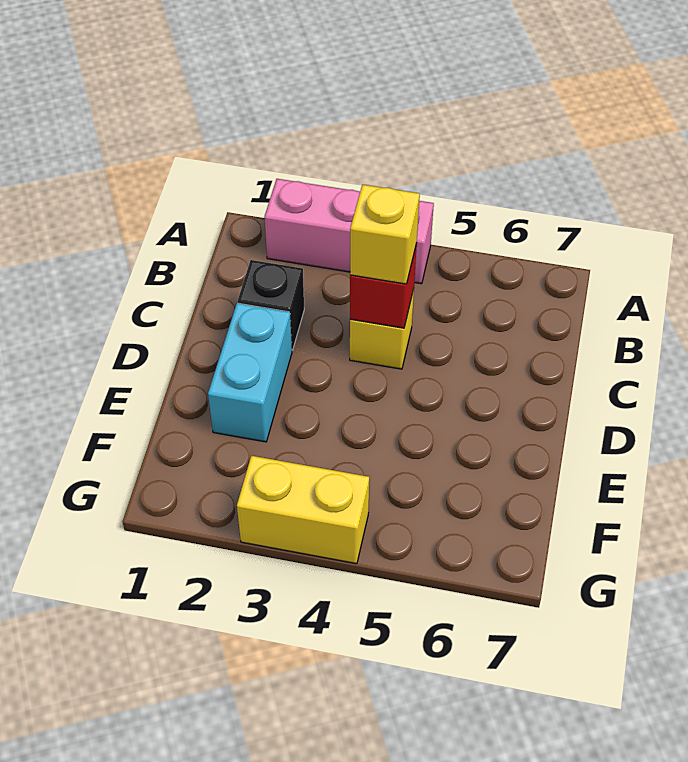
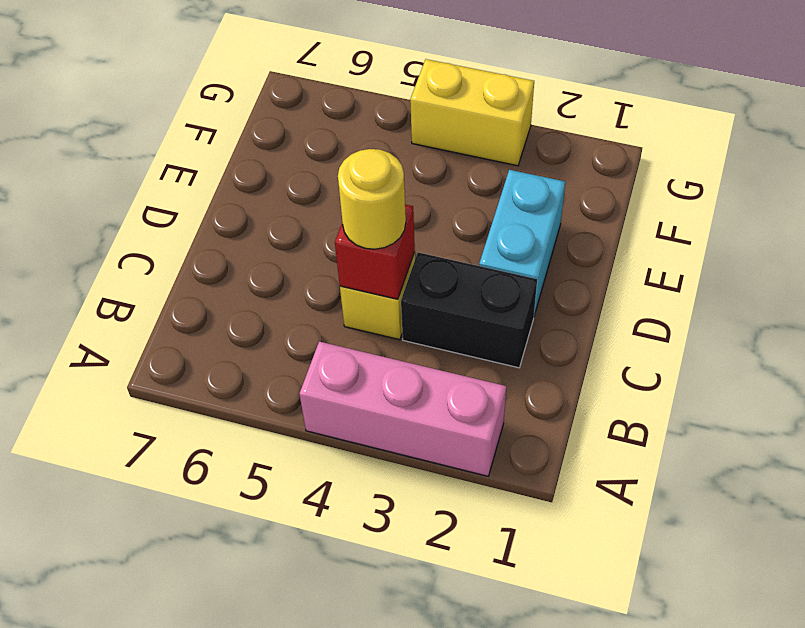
black brick C2 level 1 -> black brick C2:C3 level 1
yellow brick C4 level 3 -> yellow round brick C4 level 3

